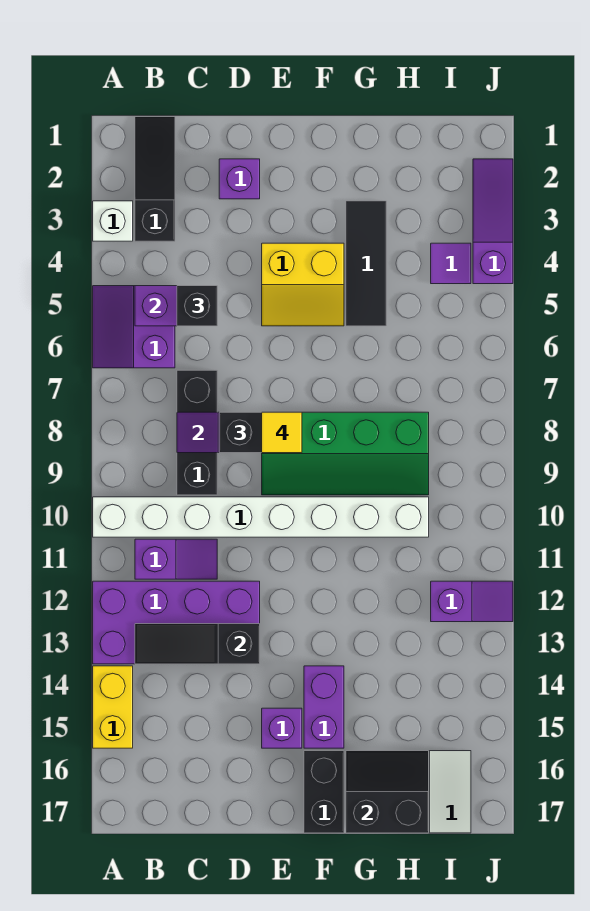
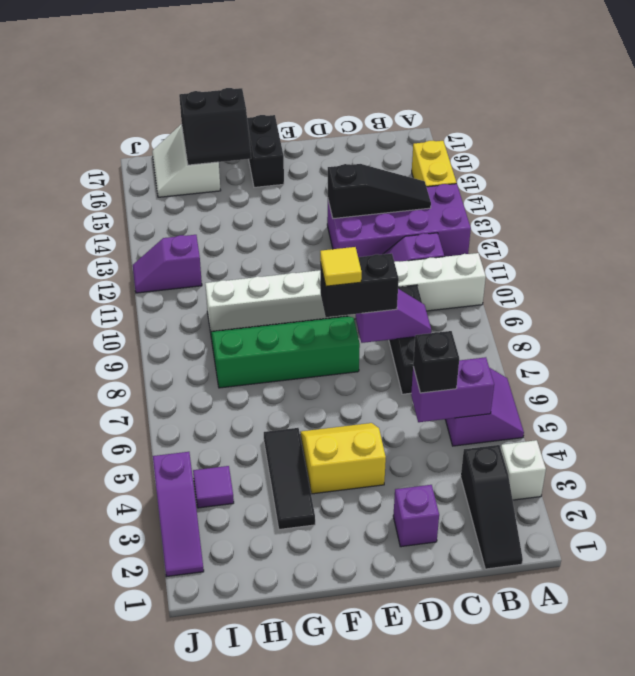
purple brick E15 level 1 -> none
purple brick F14:F15 level 1 -> none

